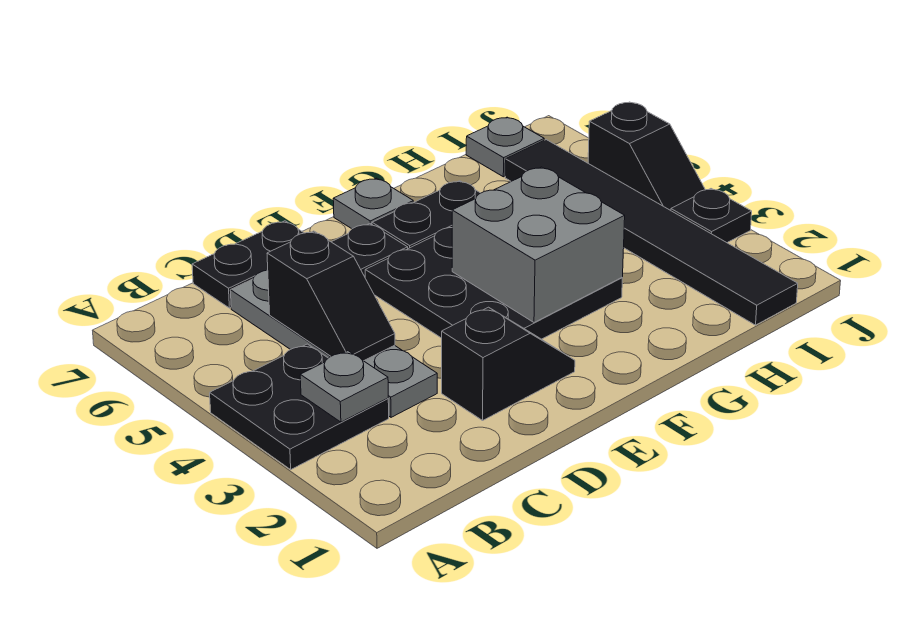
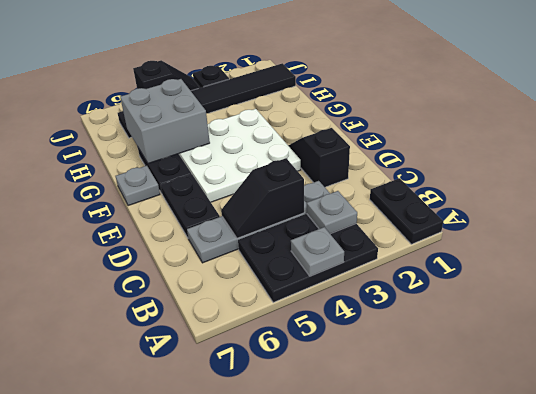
black plate A3:B4 level 1 -> black plate A3:B5 level 1
black slope C4:C5 level 2 top 5 -> black slope C4:C5 level 2 top 4
black plate C7:D7 level 1 -> black plate A1:B1 level 1
black plate E3:G5 level 1 -> white plate E3:G5 level 1
grey brick F3:G4 level 2 -> grey brick G5:H6 level 2
grey plate I7 level 1 -> grey plate A4 level 2

